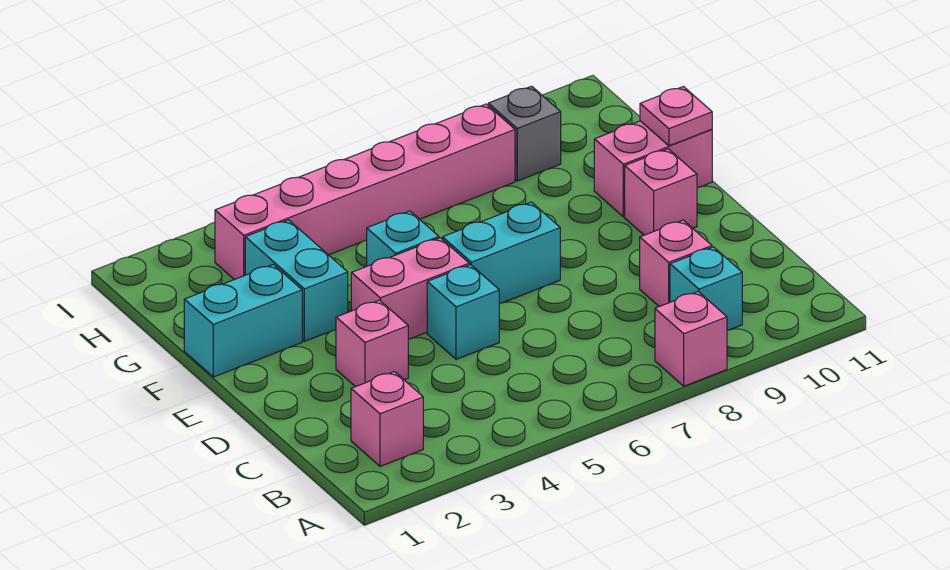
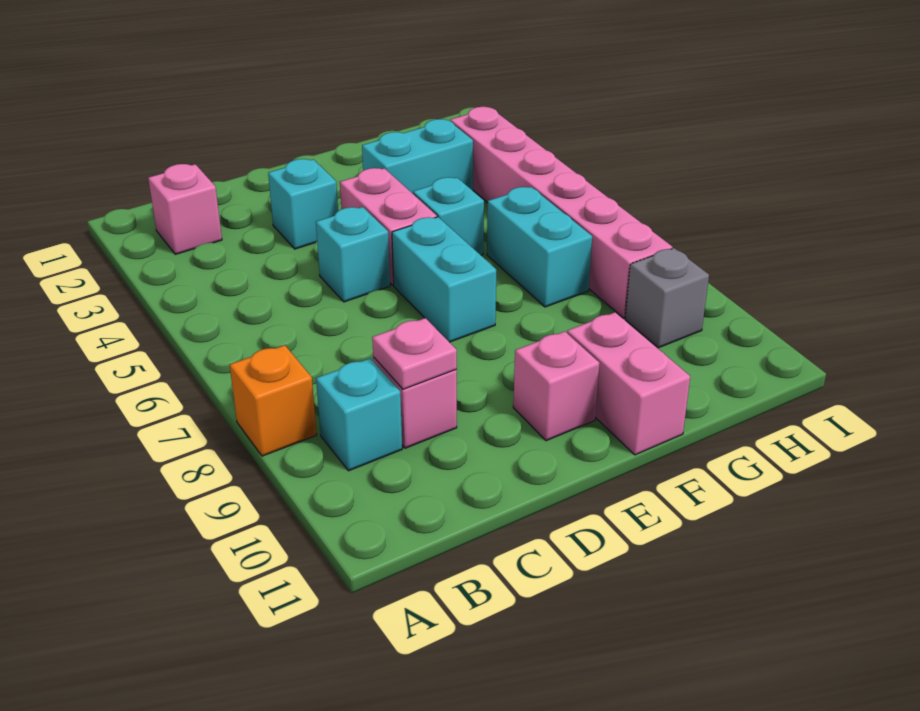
pink brick A8 level 1 -> orange brick A8 level 1
pink brick D3 level 1 -> cyan brick D3 level 1
cyan brick F1:F2 level 1 -> cyan brick G6:G7 level 1
pink plate F11 level 2 -> pink plate C9 level 2

